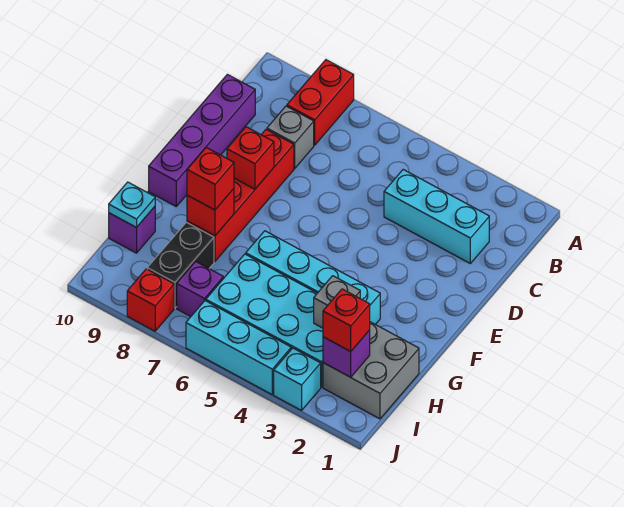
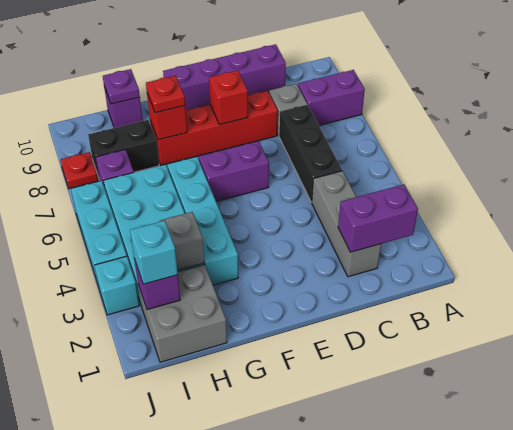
red brick A8:B8 level 1 -> purple brick A8:B8 level 1
none -> purple brick B2:C2 level 2
cyan brick C2:C4 level 1 -> grey brick C2:C4 level 1
none -> black brick C5:C7 level 1
none -> purple brick E6:F6 level 1
red brick G8 level 3 -> red plate G8 level 3
cyan plate H10 level 2 -> purple plate H10 level 2
red brick I2 level 3 -> cyan brick I2 level 3
red brick J8 level 1 -> red plate J8 level 1

